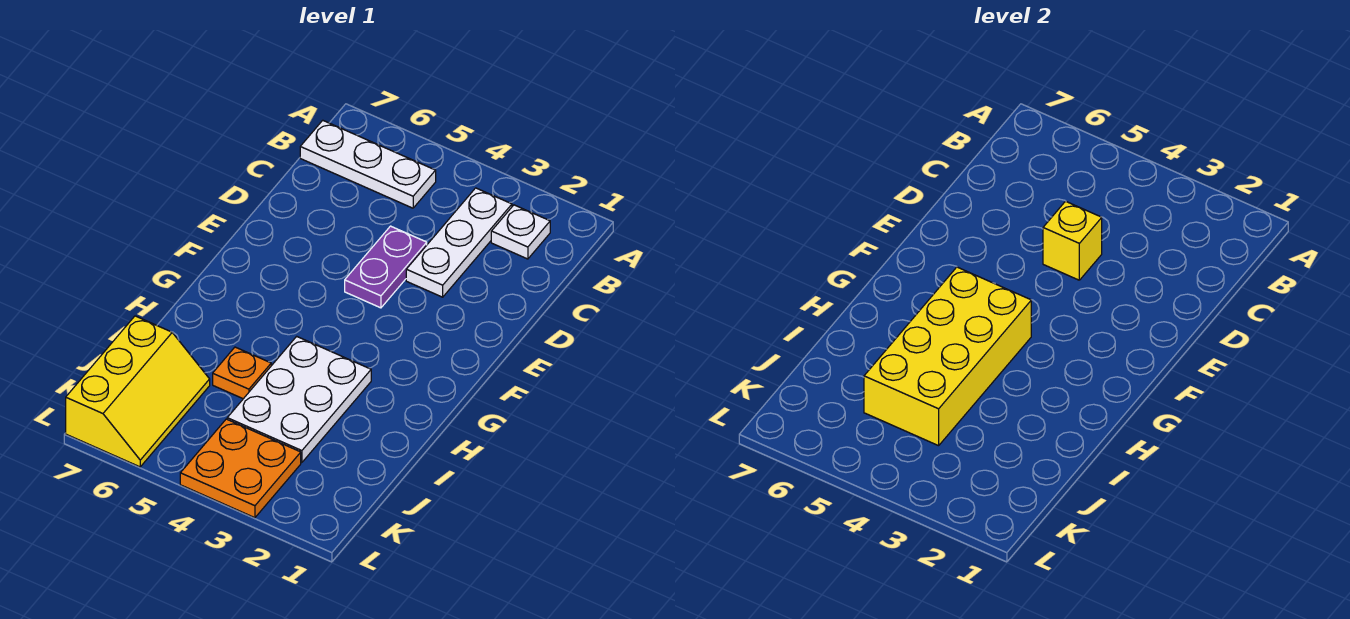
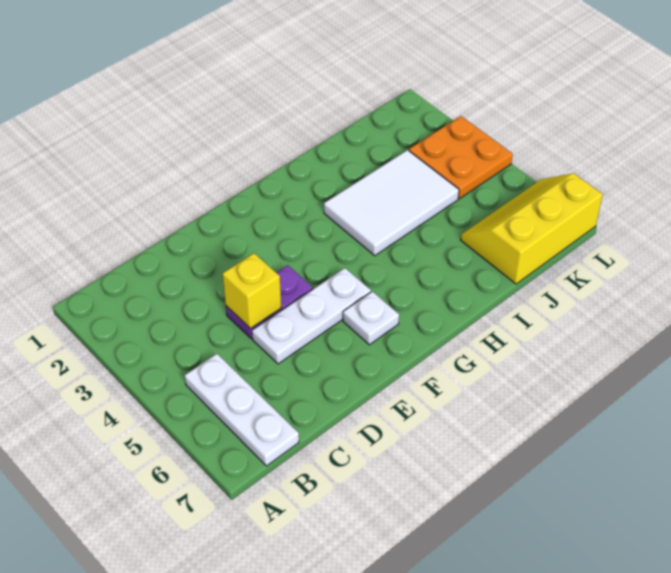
white plate B2 level 1 -> white plate F6 level 1
white plate B3:D3 level 1 -> white plate D5:F5 level 1
yellow brick G4:J5 level 2 -> none
white plate H3:J4 level 1 -> white tile H3:J4 level 1
orange plate I5 level 1 -> none

